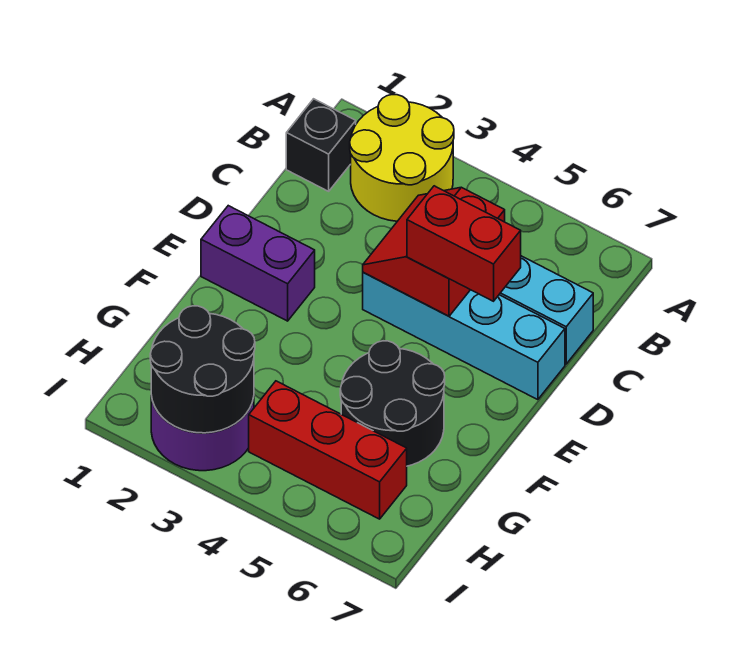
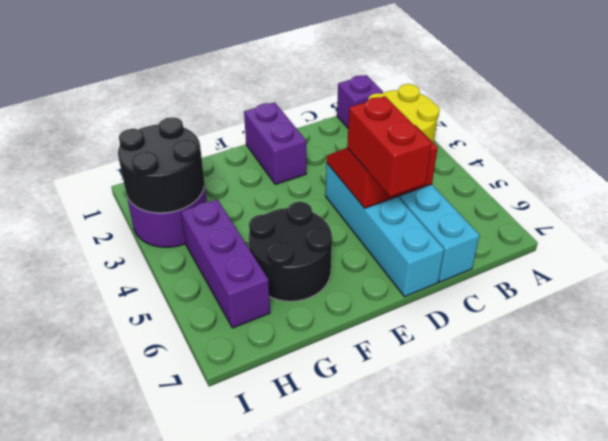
black brick B1 level 1 -> purple brick B1 level 1
red brick H4:H6 level 1 -> purple brick H4:H6 level 1

